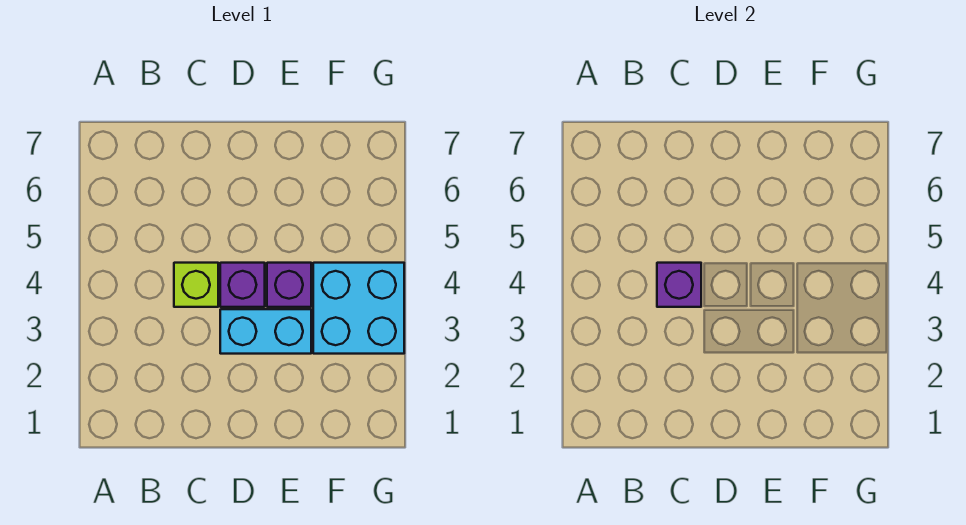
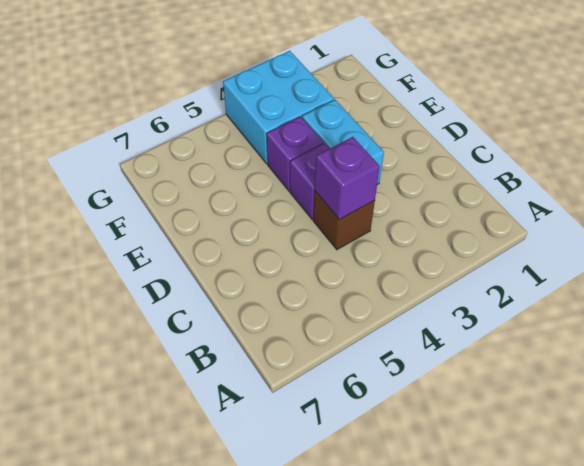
lime brick C4 level 1 -> brown brick C4 level 1

